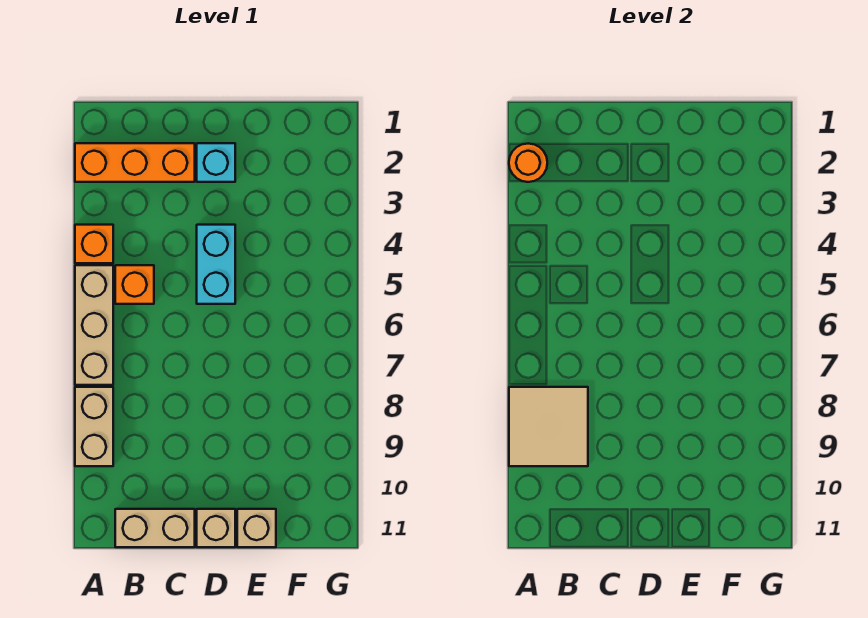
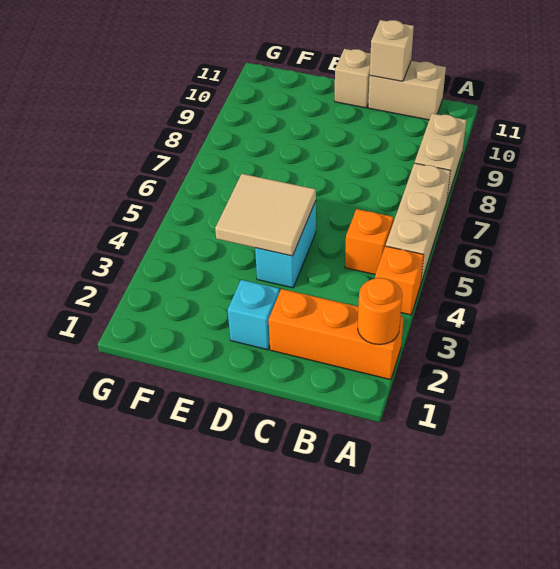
tan tile A8:B9 level 2 -> tan tile D4:E5 level 2
tan brick E11 level 1 -> tan brick C11 level 2

